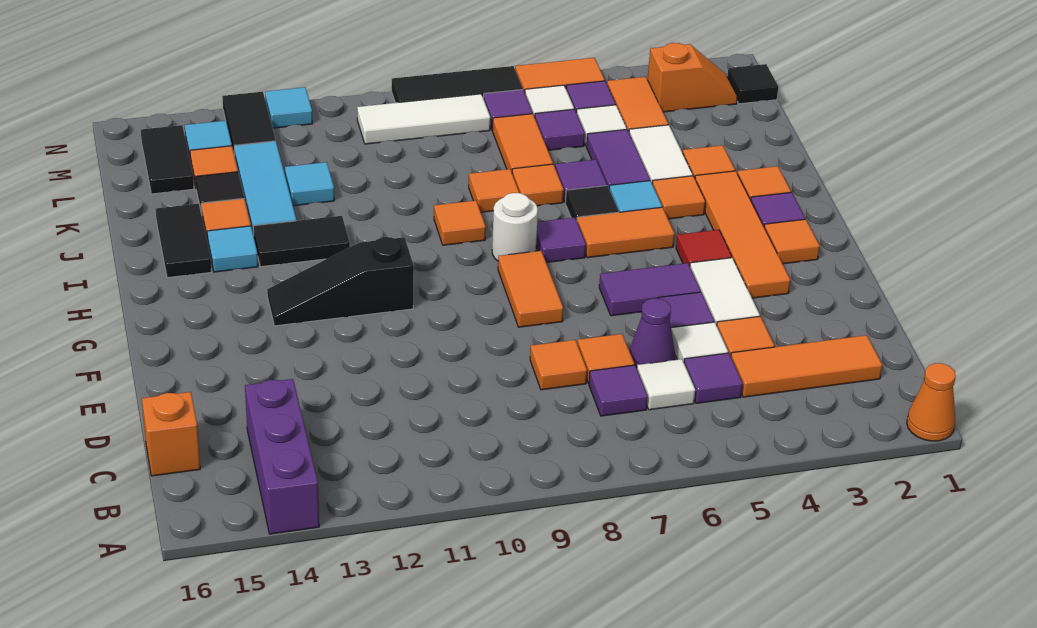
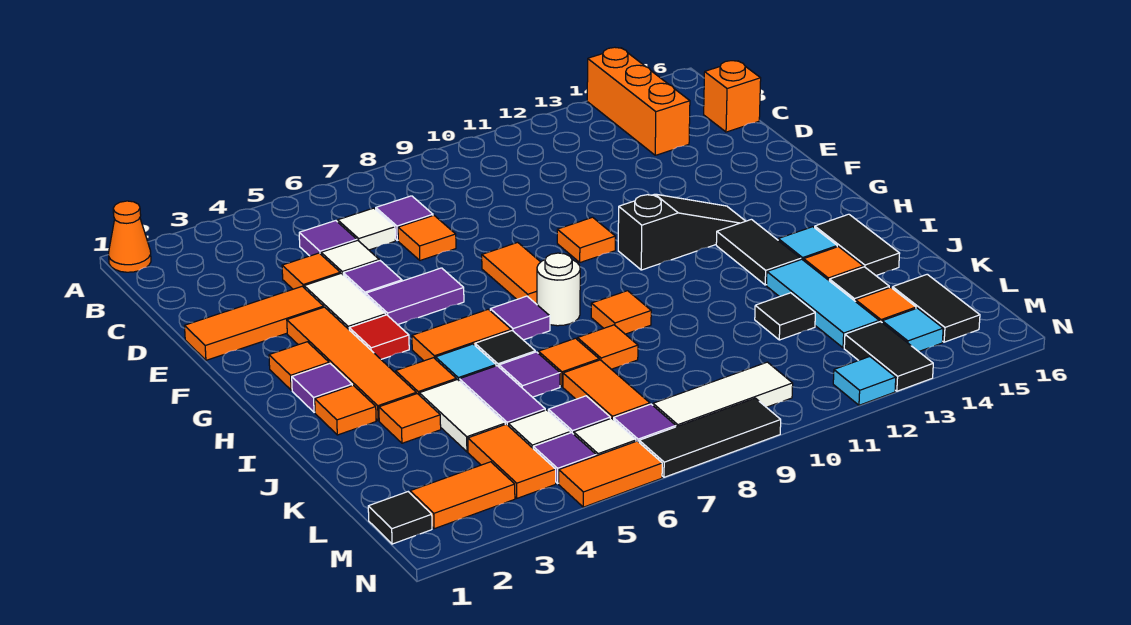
purple brick A14:C14 level 1 -> orange brick A14:C14 level 1
orange tile C2:C4 level 1 -> orange tile E1:E3 level 1
purple cone D6 level 1 -> none
orange tile D8 level 1 -> orange tile F10 level 1
black tile I12:I13 level 1 -> black tile H13:I13 level 1
cyan tile K12 level 1 -> black tile K12 level 1
orange slope M2:M3 level 1 top 3 -> orange tile M2:M3 level 1

